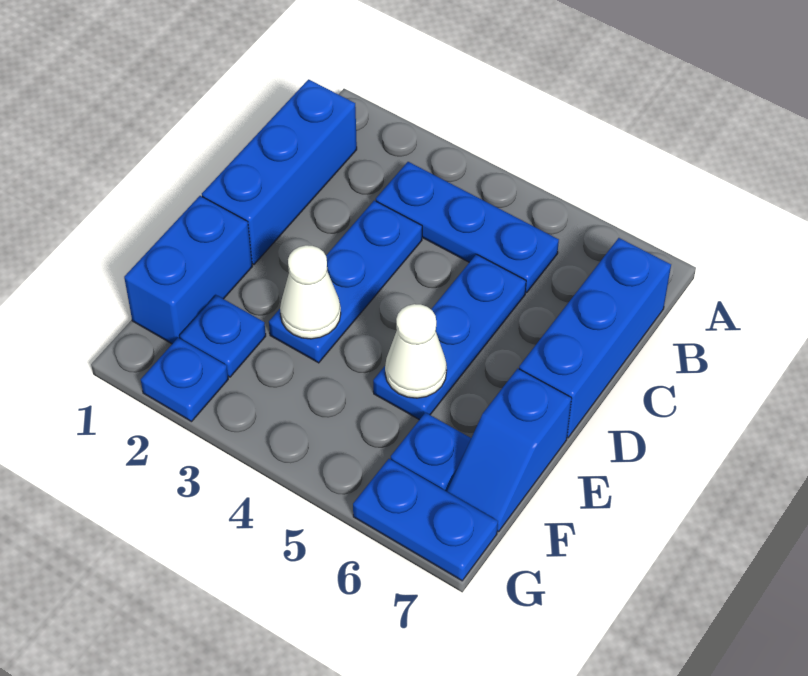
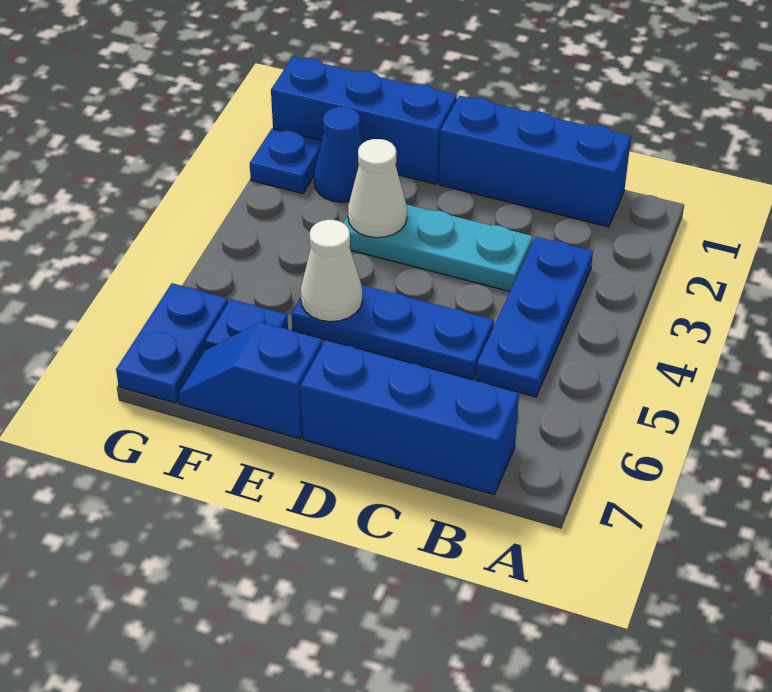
blue plate C3:E3 level 1 -> cyan plate C3:E3 level 1
blue brick E1:F1 level 1 -> blue brick E1:G1 level 1
blue plate F2 level 1 -> blue cone F2 level 1

